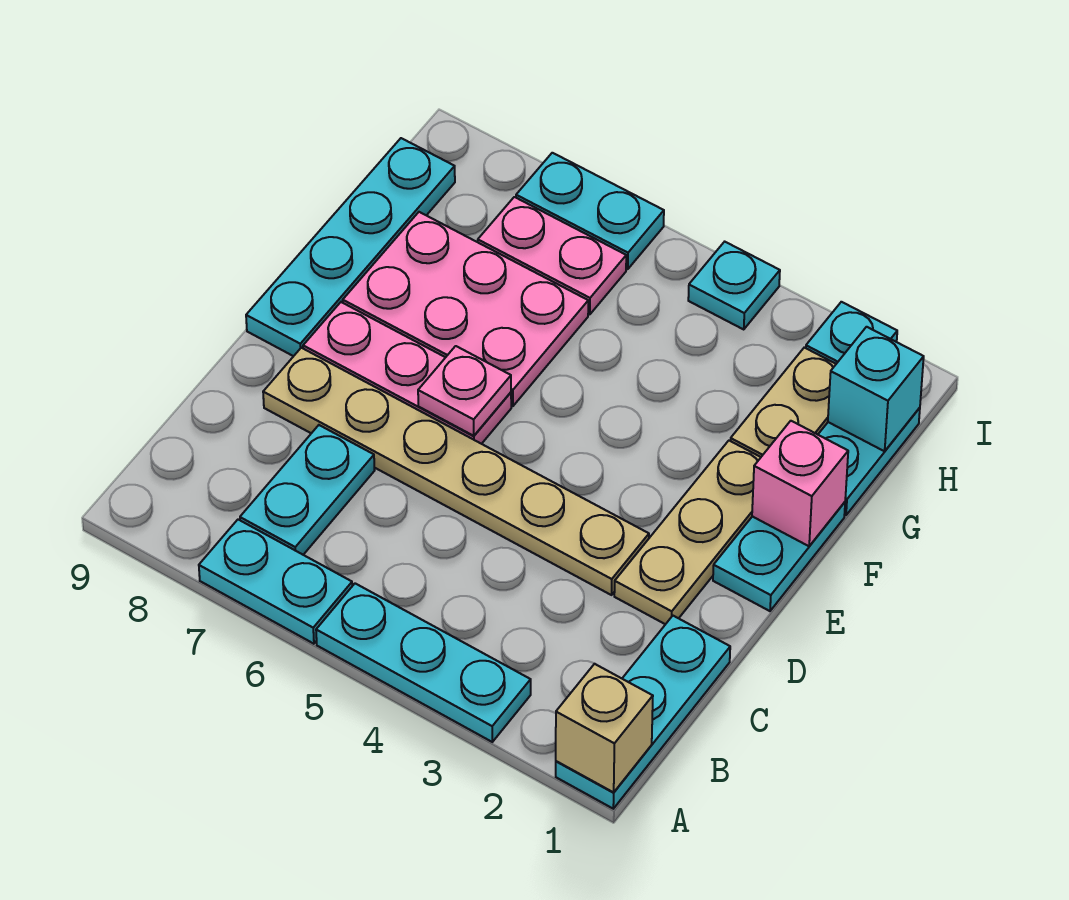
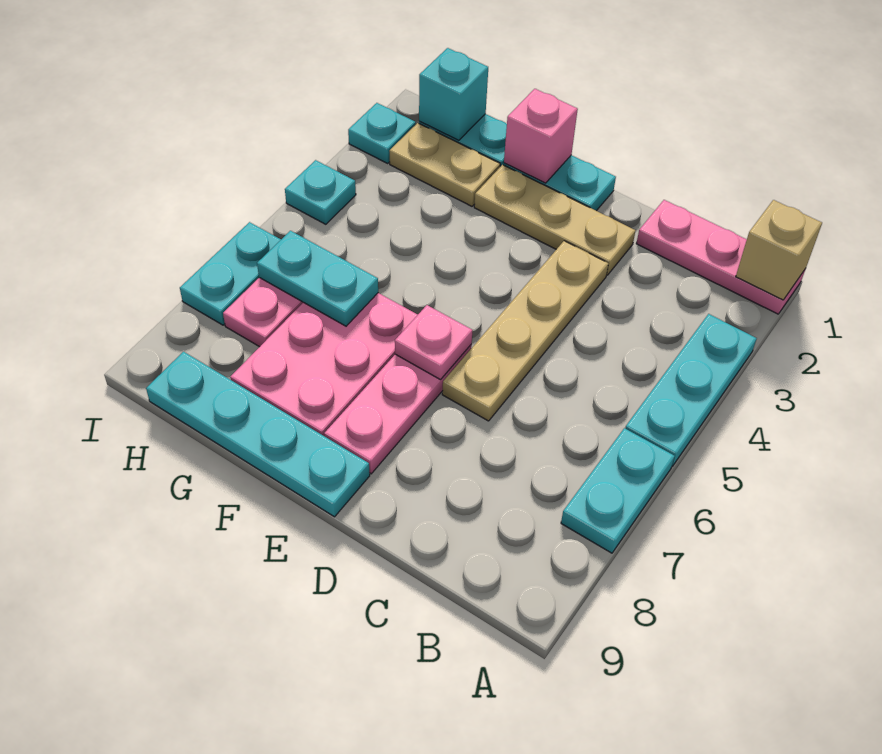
cyan plate A1:C1 level 1 -> pink plate A1:C1 level 1
cyan plate B7:C7 level 1 -> cyan plate G6:H6 level 2
tan plate D3:D8 level 1 -> tan plate D3:D6 level 1

